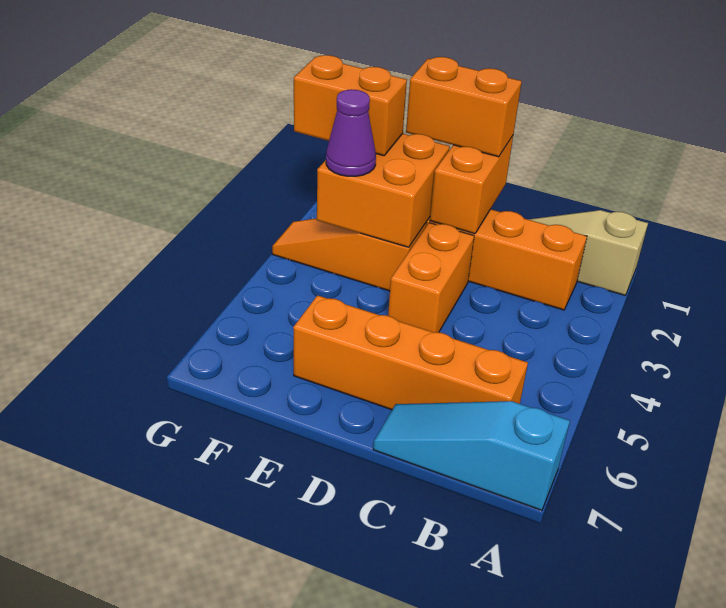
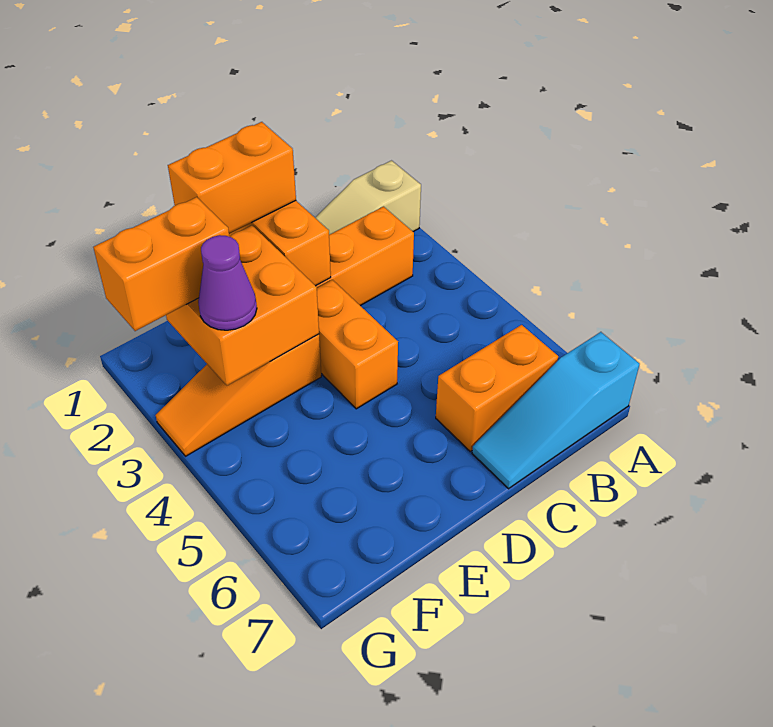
orange brick B6:E6 level 1 -> orange brick B6:C6 level 1

